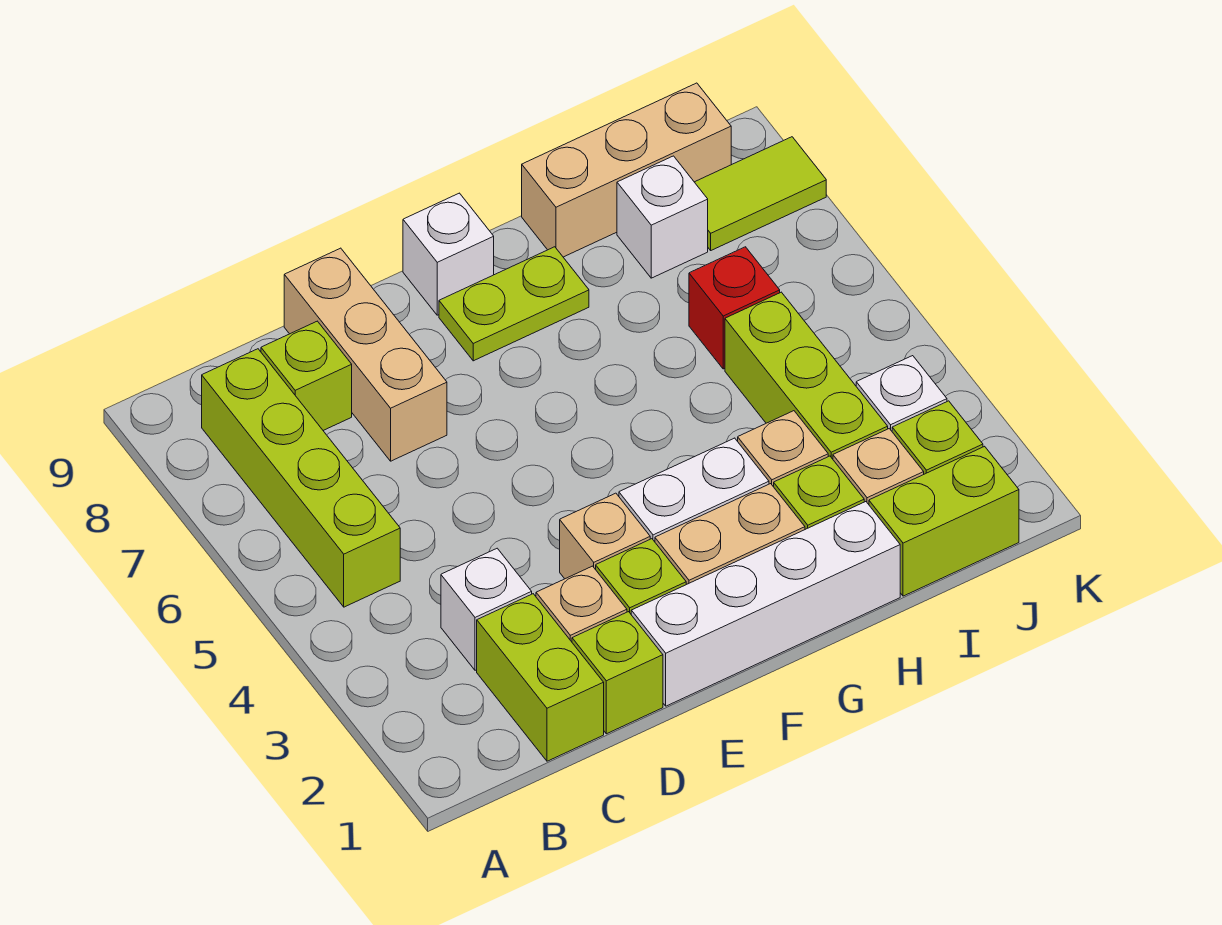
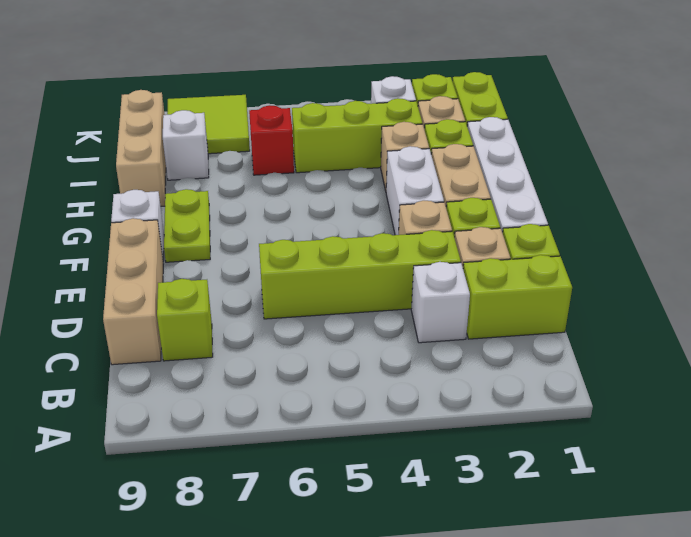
lime brick B5:B8 level 1 -> lime brick D3:D6 level 1
tan brick D7:D9 level 1 -> tan brick C9:E9 level 1
lime tile J8:K8 level 1 -> lime tile J7:K8 level 1

